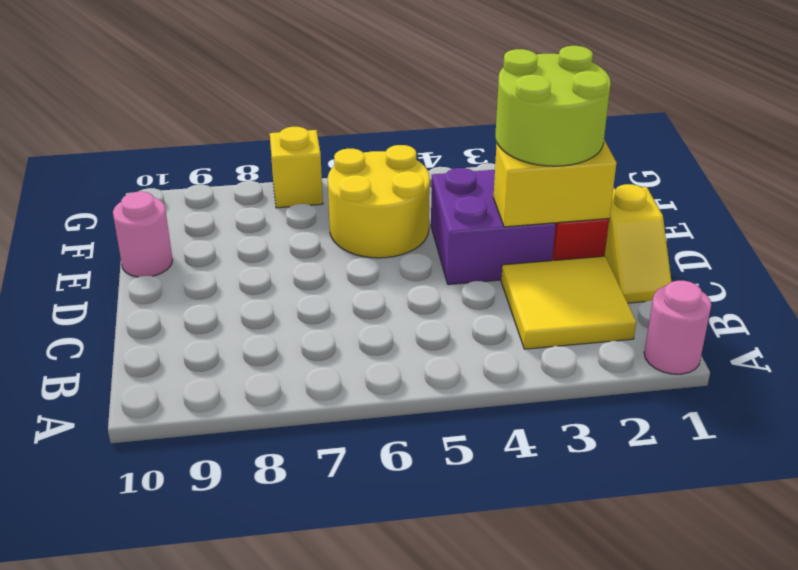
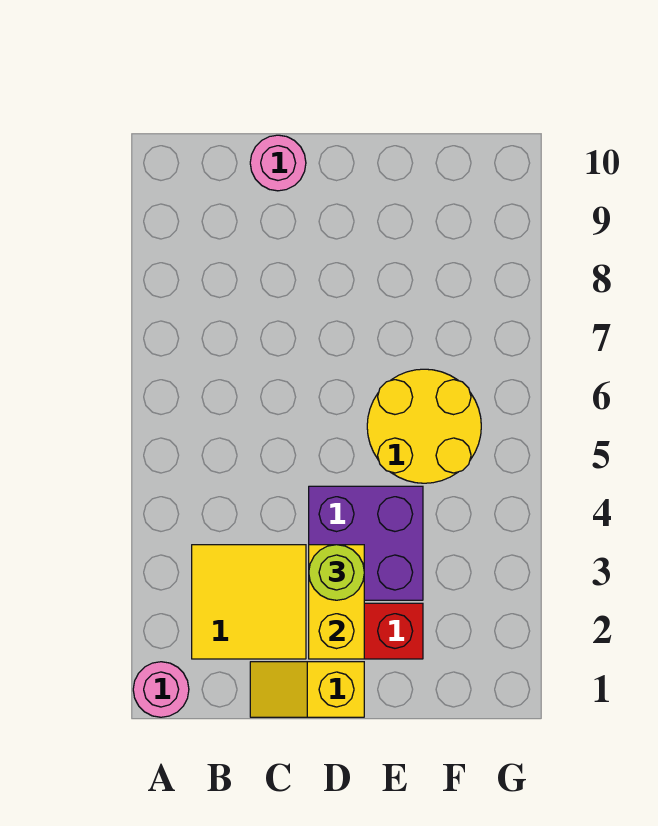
lime round brick D2:E3 level 3 -> lime round brick D3 level 3
pink round brick E10 level 1 -> pink round brick C10 level 1
yellow brick G7 level 1 -> none

